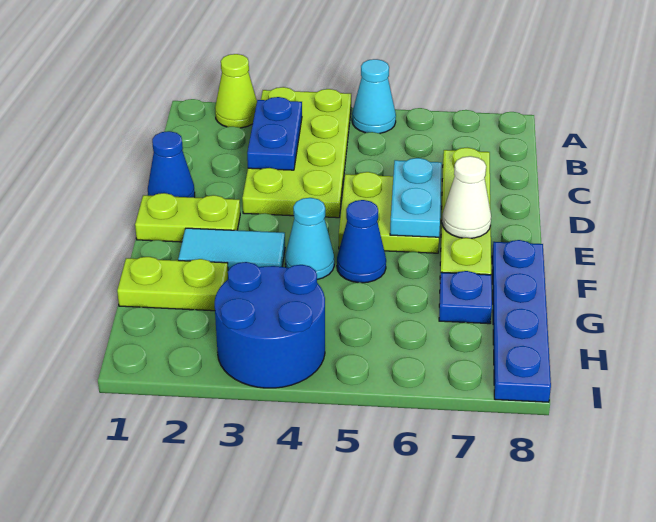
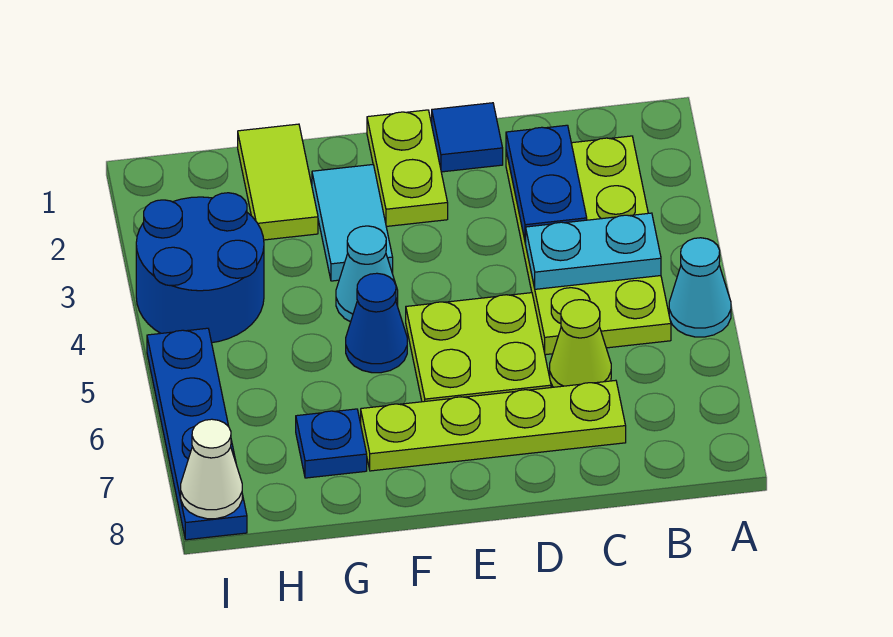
lime cone A2 level 1 -> lime cone C6 level 1
lime plate A3:D4 level 1 -> lime plate B2:C5 level 1
blue plate B3:C3 level 2 -> blue plate C2:C3 level 2
blue cone D1 level 1 -> blue tile D1 level 1
cyan plate D6:E6 level 2 -> cyan plate B4:C4 level 2
white cone E7 level 2 -> white cone I8 level 2
blue plate F8:I8 level 1 -> blue plate I5:I8 level 1
lime plate G1:G2 level 1 -> lime tile G1:G2 level 1

